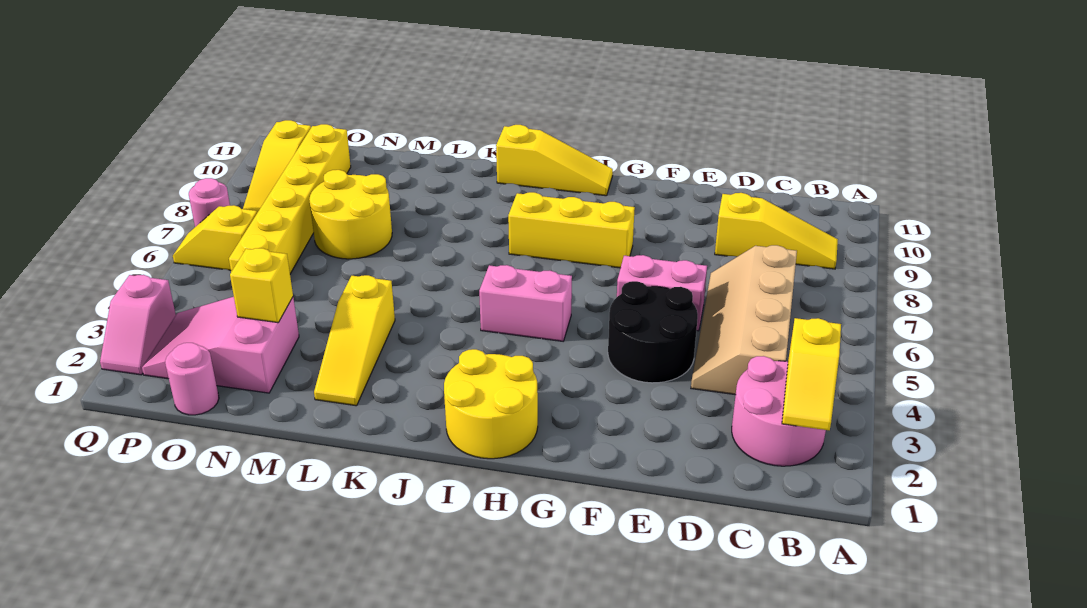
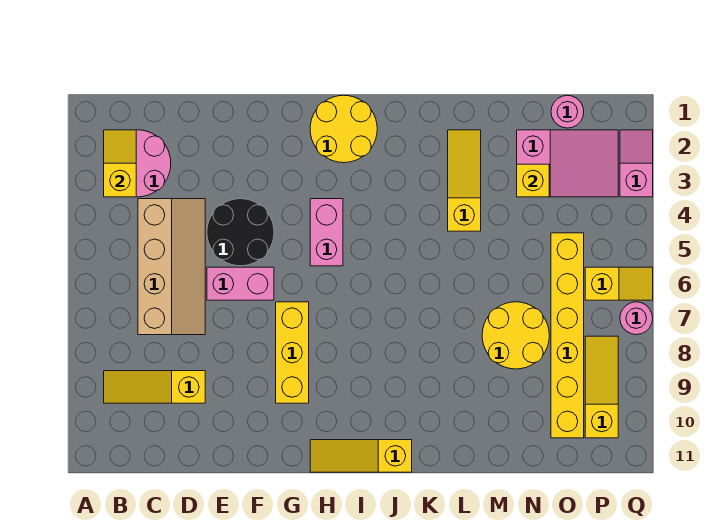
yellow brick G8:I8 level 1 -> yellow brick G7:G9 level 1
pink brick H5:I5 level 1 -> pink brick H4:H5 level 1

